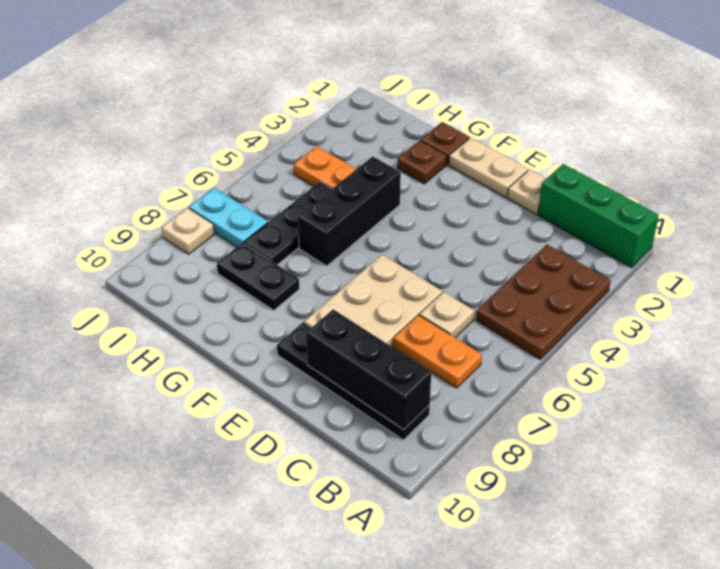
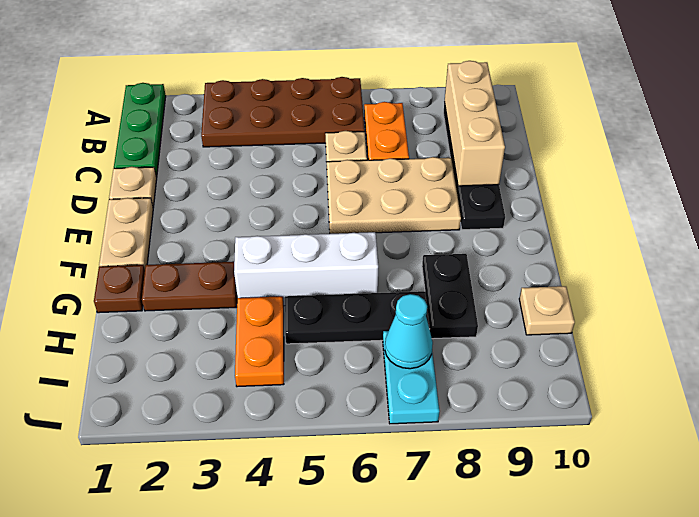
green brick A1:C1 level 1 -> green plate A1:C1 level 1
brown plate A3:B5 level 1 -> brown plate A3:B6 level 1
black brick B9:D9 level 2 -> tan brick B9:D9 level 2
brown plate G2 level 1 -> brown plate G2:G3 level 1
black brick G4:G6 level 1 -> white brick G4:G6 level 1
none -> cyan cone I7 level 2
tan plate J8 level 1 -> tan plate H10 level 1

